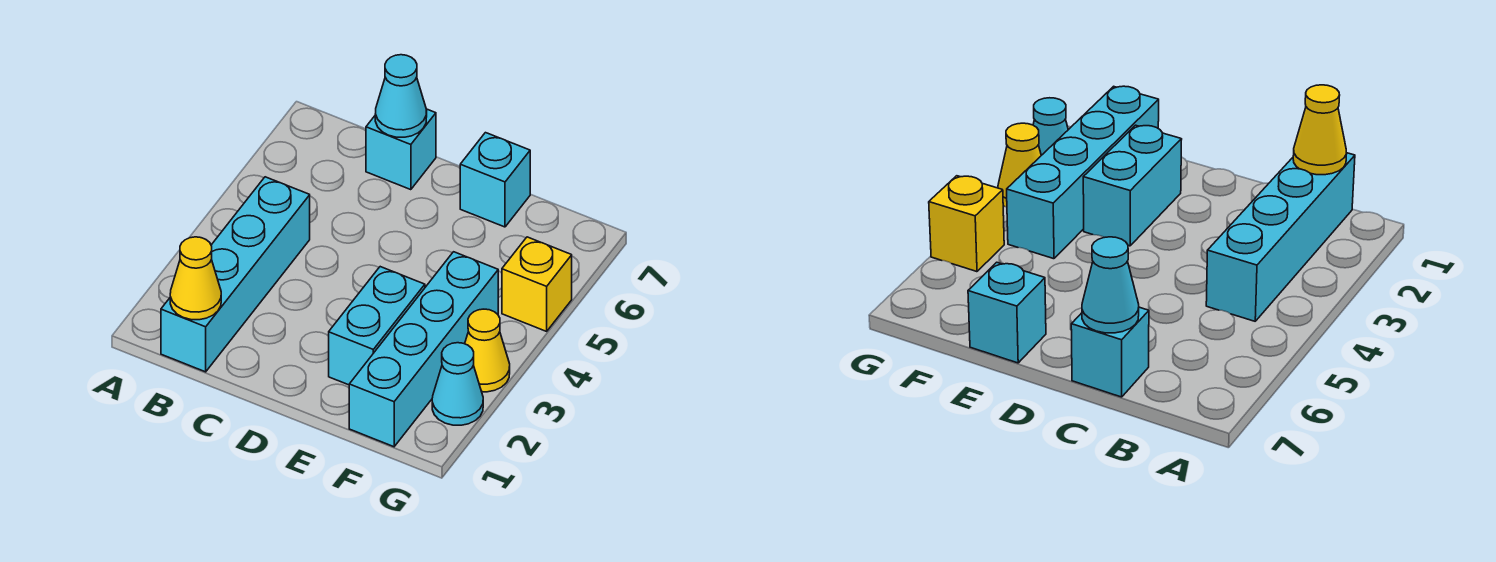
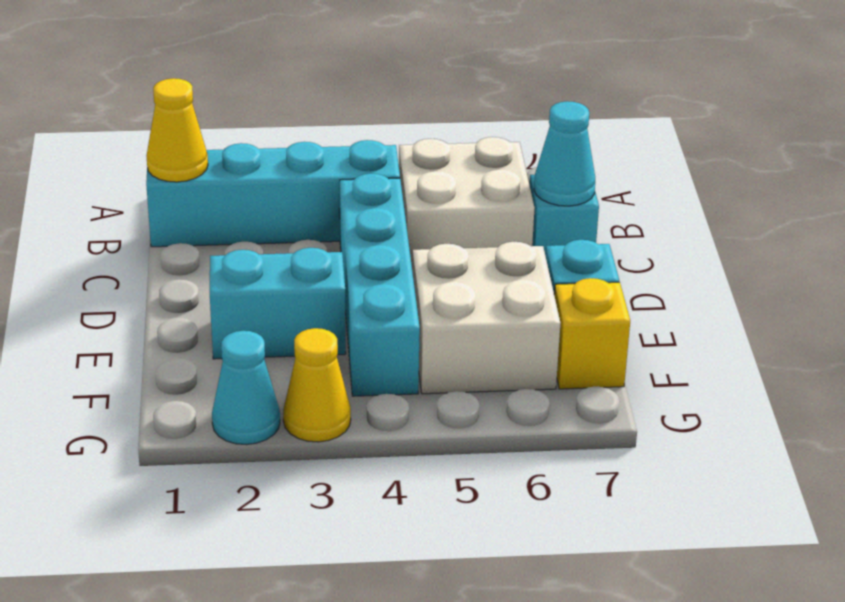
none -> white brick B5:C6 level 1
none -> white brick E5:F6 level 1
cyan brick F1:F4 level 1 -> cyan brick C4:F4 level 1
yellow brick G5 level 1 -> yellow brick F7 level 1

